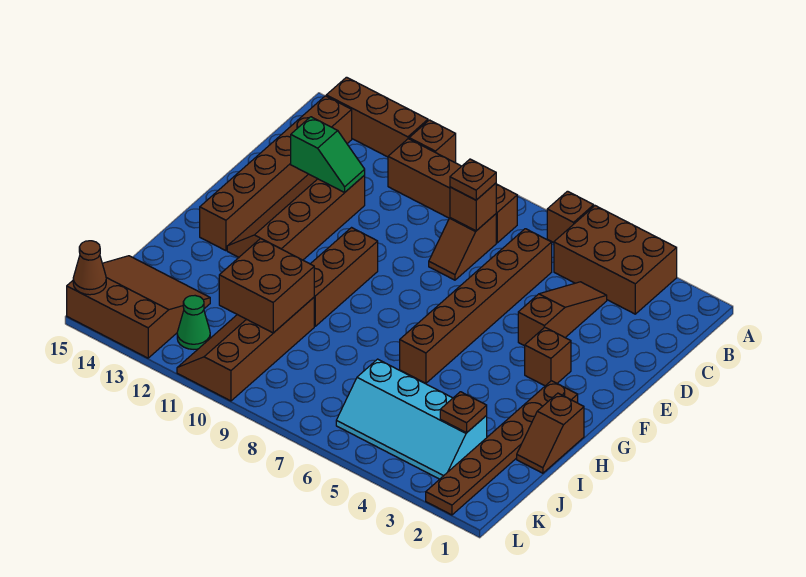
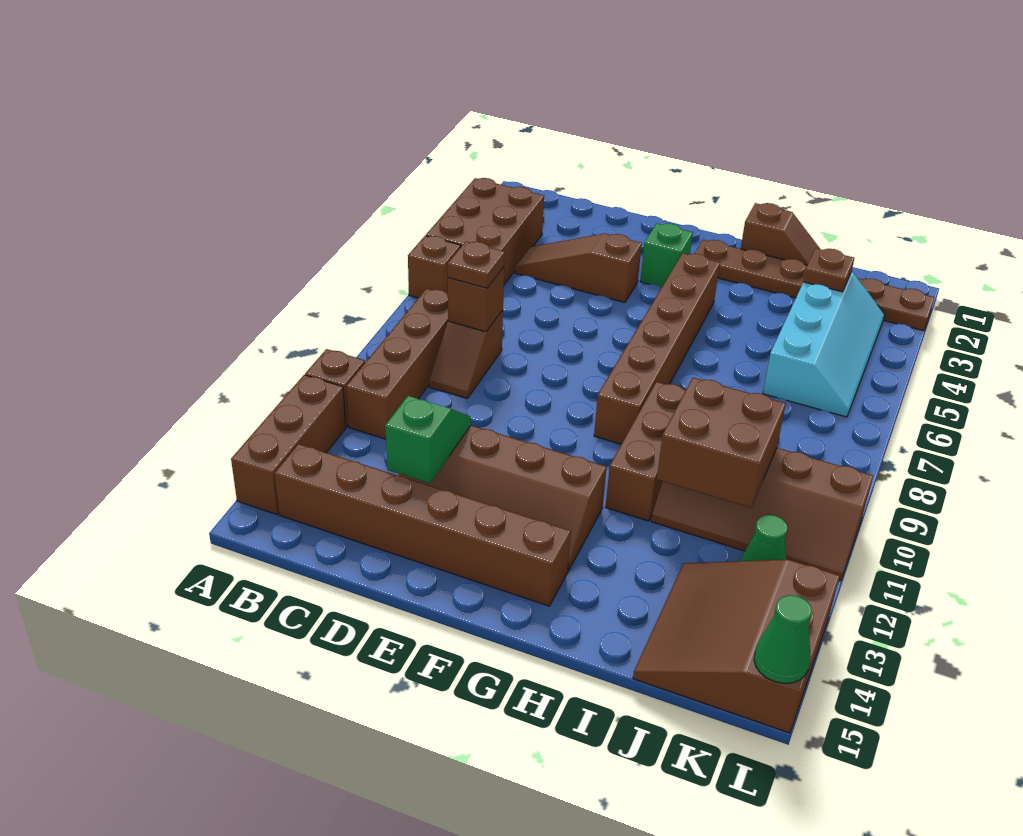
brown brick C6:H6 level 1 -> brown brick G4:G9 level 1
brown slope C8:D8 level 1 top C -> brown slope C8:C9 level 1 top 8
brown brick F3 level 1 -> green brick F3 level 1
brown brick F10:H10 level 1 -> brown brick H9:H11 level 1
brown cone L15 level 2 -> green cone L15 level 2

